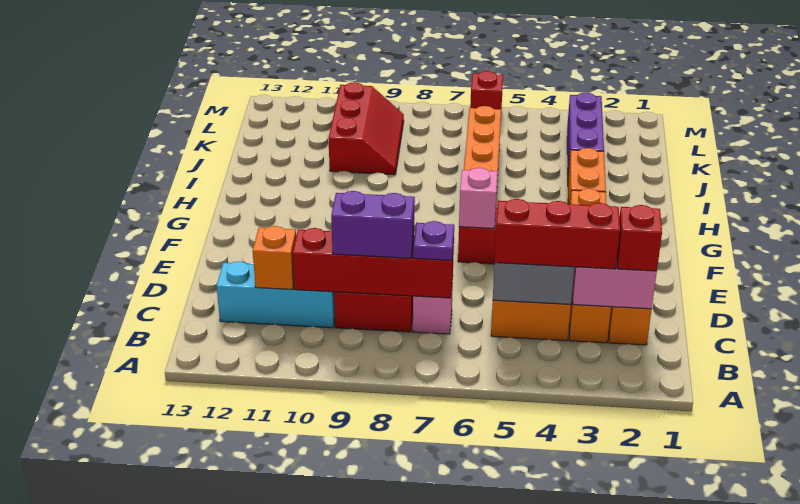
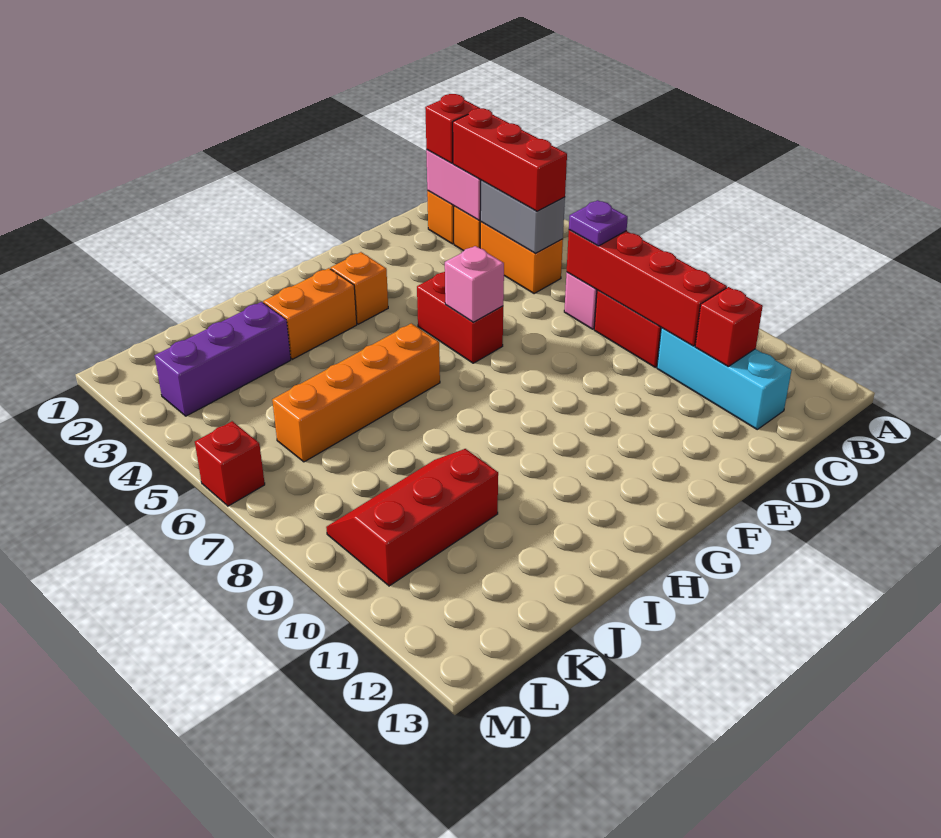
purple brick C8:C9 level 3 -> none
orange brick C11 level 2 -> red brick C11 level 2

